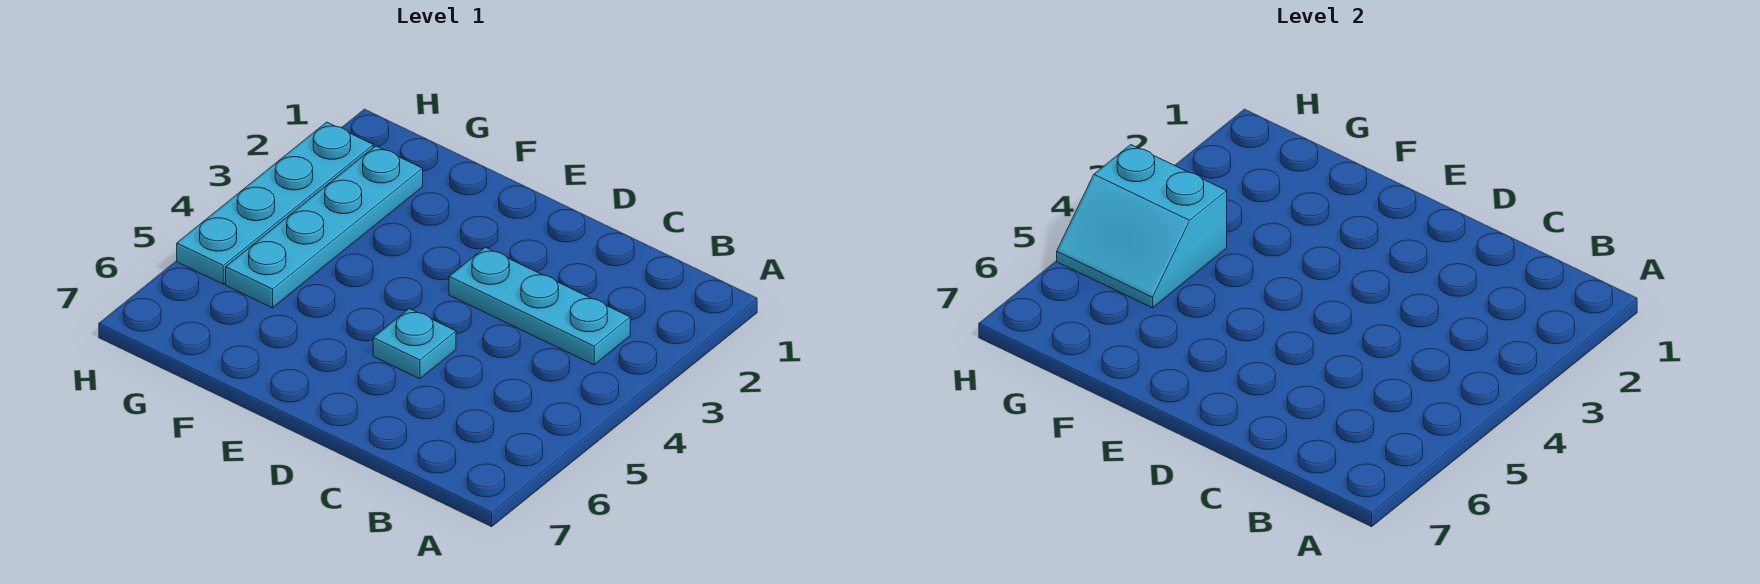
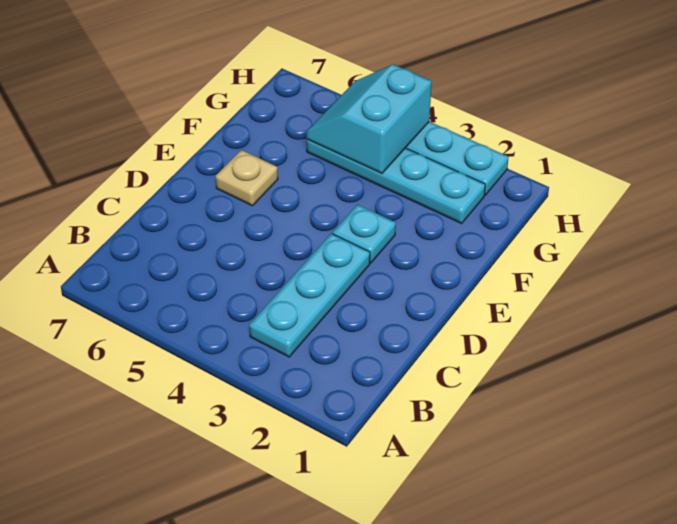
cyan plate D5 level 1 -> cyan plate E3 level 1
none -> tan plate E6 level 1

